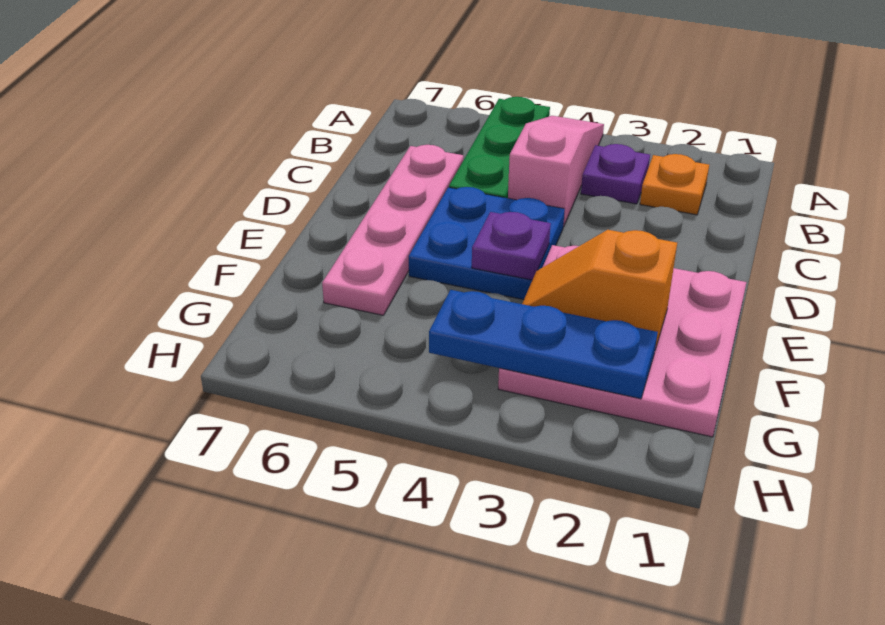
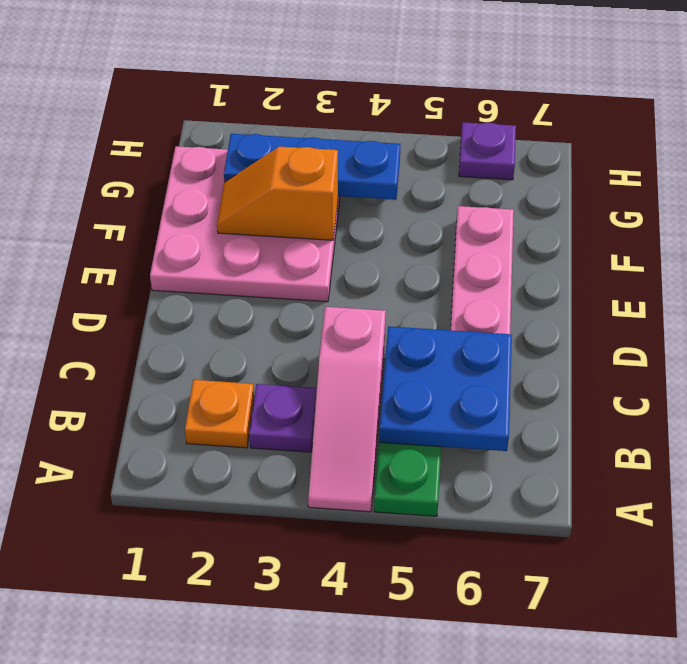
blue plate D4:E5 level 1 -> blue plate B5:C6 level 2
purple plate E4 level 2 -> purple plate H6 level 1
orange slope F2:F3 level 2 top 2 -> orange slope F2:F3 level 2 top 3

